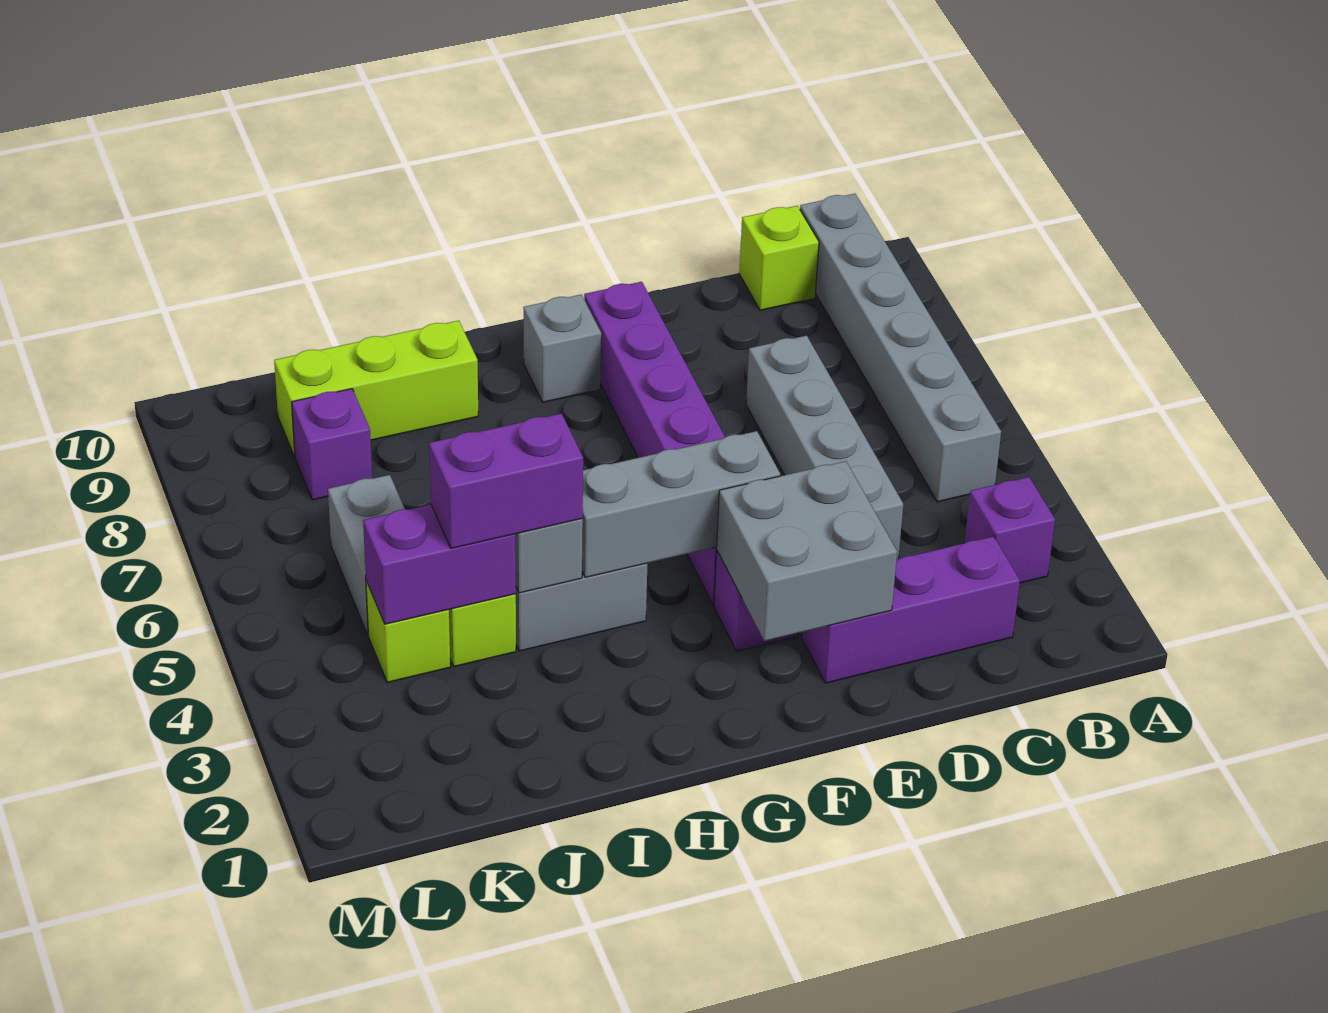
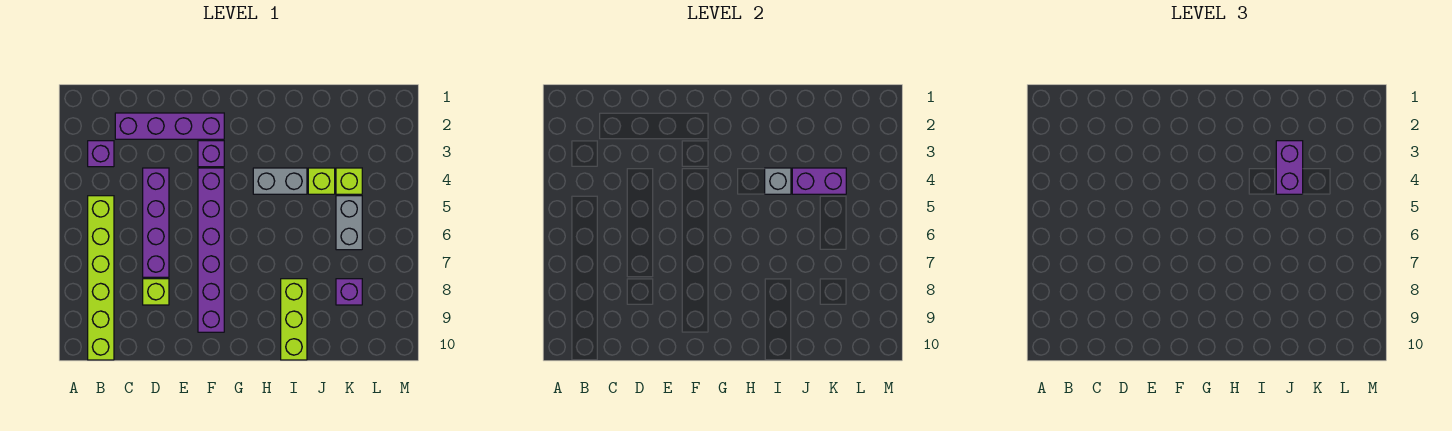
grey brick B5:B10 level 1 -> lime brick B5:B10 level 1
purple brick C2:E2 level 1 -> purple brick C2:F2 level 1
lime brick C10 level 1 -> lime brick D8 level 1
grey brick D4:D7 level 1 -> purple brick D4:D7 level 1
grey brick E2:F3 level 2 -> none
grey brick F4:H4 level 2 -> none
grey brick G9 level 1 -> none
purple brick I4:J4 level 3 -> purple brick J3:J4 level 3
lime brick I9:K9 level 1 -> lime brick I8:I10 level 1

